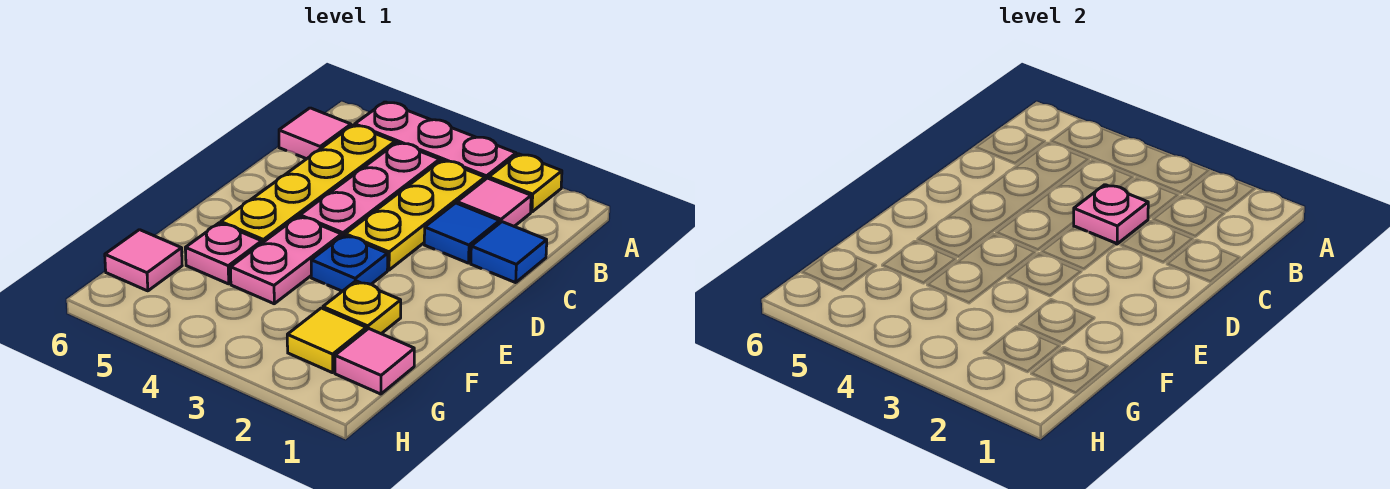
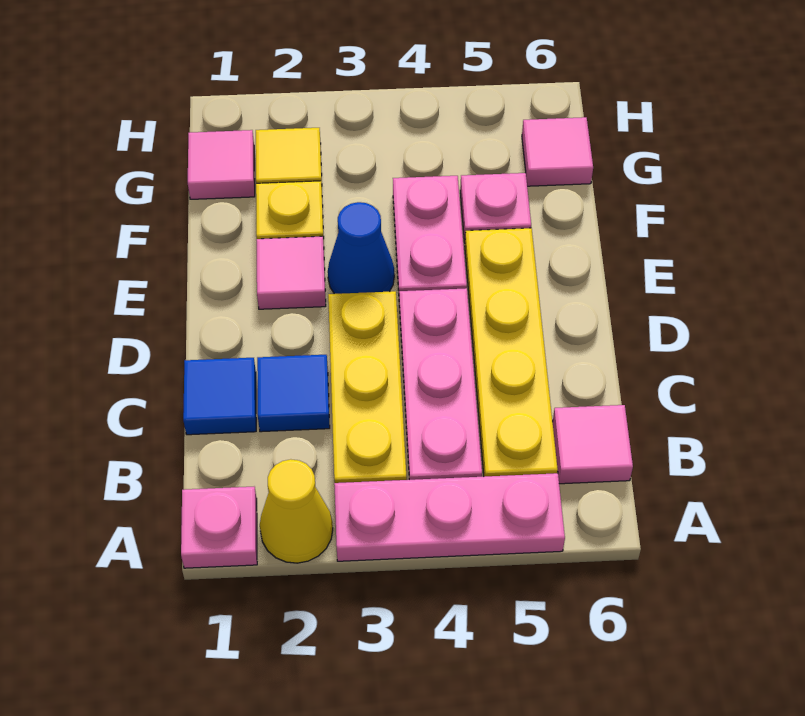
yellow plate A2 level 1 -> yellow cone A2 level 1
pink tile B2 level 1 -> pink tile E2 level 1
pink plate C3 level 2 -> pink plate A1 level 1
blue plate E3 level 1 -> blue cone E3 level 1

